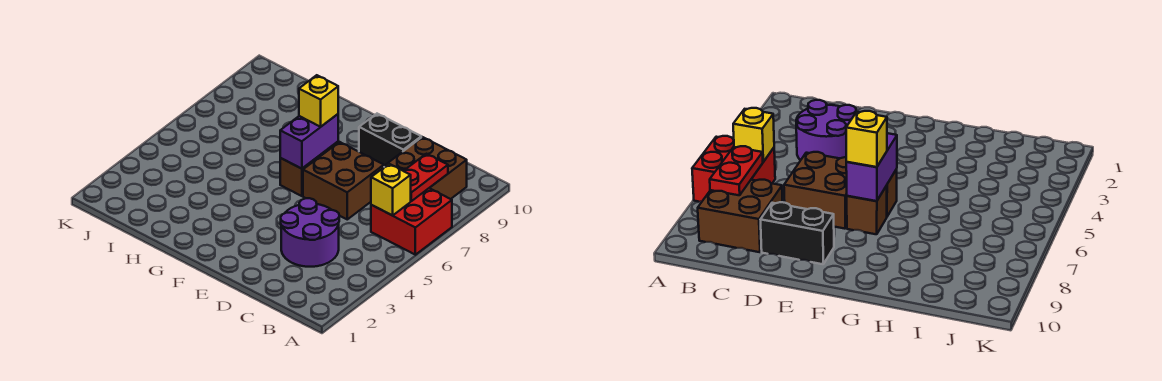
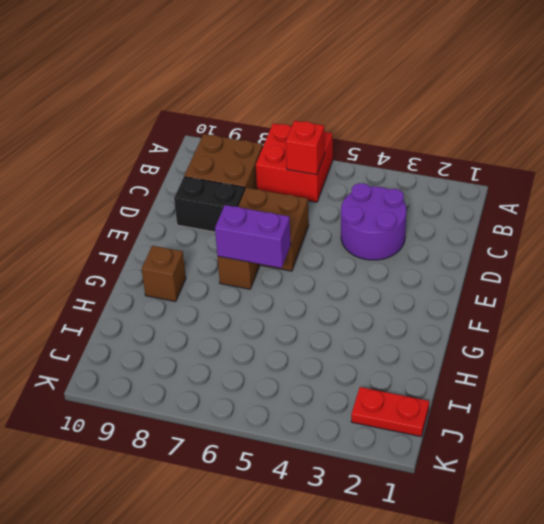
yellow brick B6 level 2 -> red brick B6 level 2
red plate B7:B8 level 2 -> red plate J1:J2 level 1
black brick D9:E9 level 1 -> black brick D8:D9 level 1
brown brick F6 level 1 -> brown brick G9 level 1
yellow brick F7 level 3 -> none

